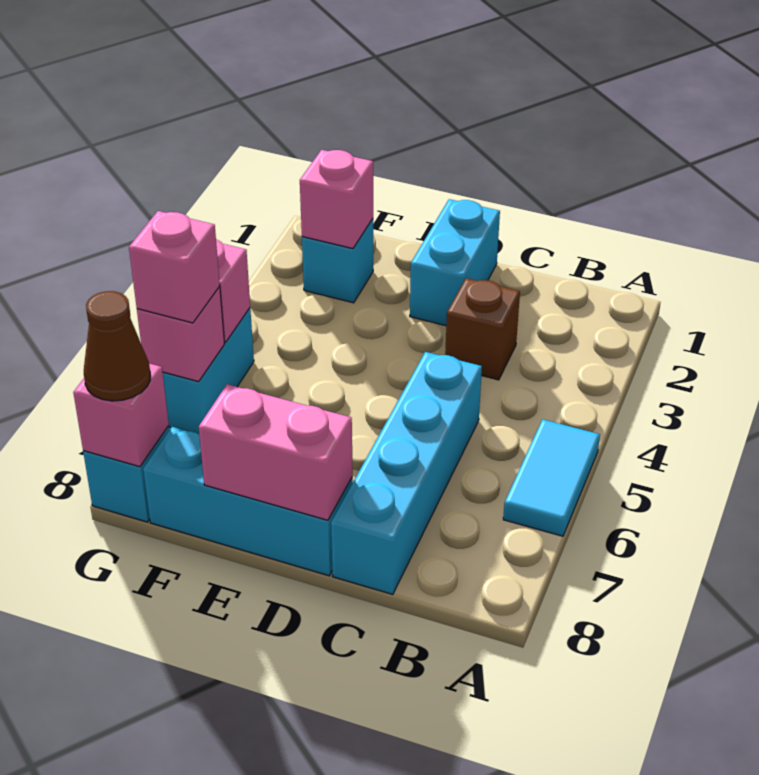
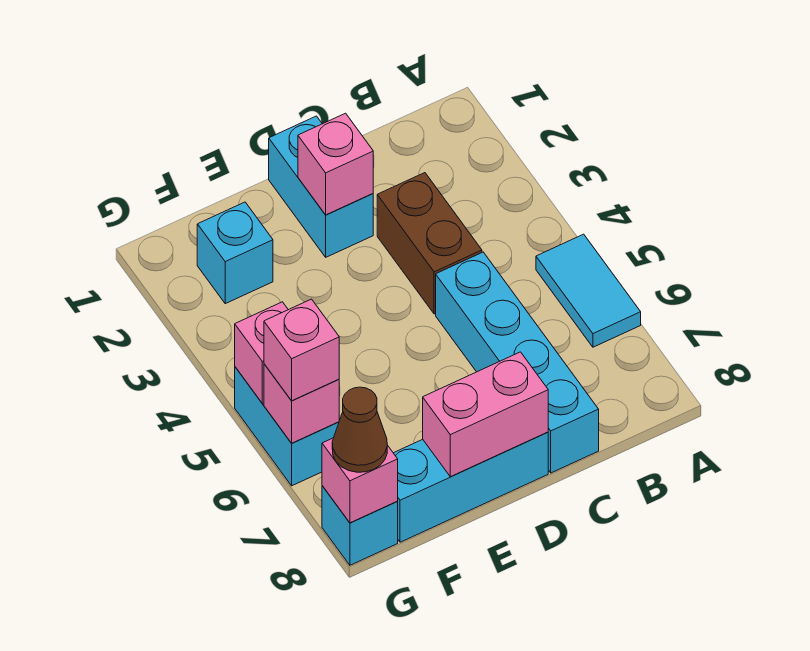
brown brick C3 level 1 -> brown brick C3:C4 level 1
pink brick F2 level 2 -> pink brick D2 level 2

